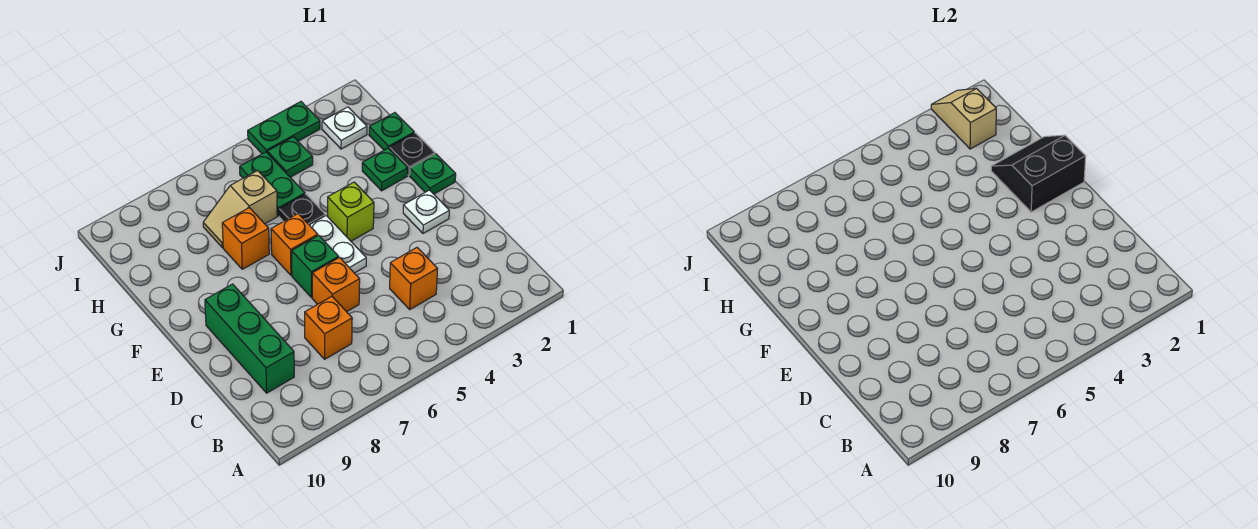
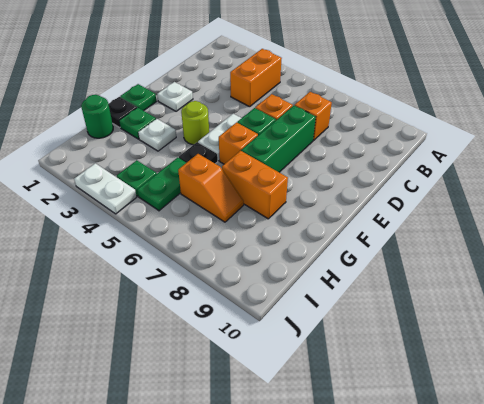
orange brick C4 level 1 -> orange brick B4:C4 level 1
green brick C9:E9 level 1 -> green brick D7:F7 level 1
black slope F1:G2 level 2 top F -> none
lime brick F4 level 1 -> lime round brick F4 level 1
orange brick G7 level 1 -> orange brick G7:G8 level 1
green plate H1 level 1 -> green round brick H1 level 1
tan slope H6:H7 level 1 top 6 -> orange slope H6:H7 level 1 top 6
white plate I2 level 1 -> white plate G3 level 1
tan slope I2:J2 level 2 top I -> none
green plate J3:J4 level 1 -> white plate J3:J4 level 1

